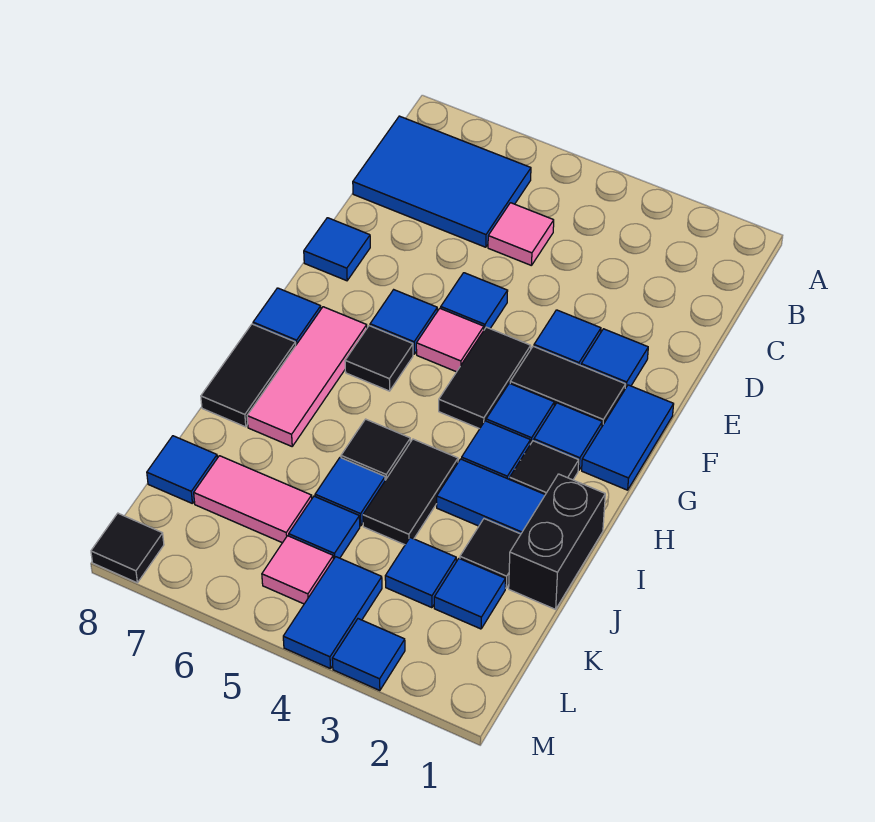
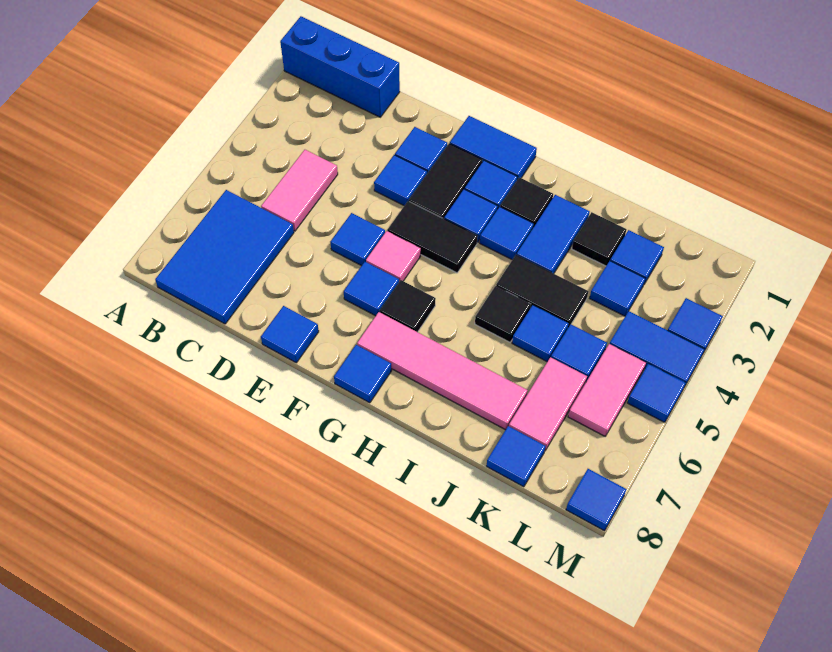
none -> blue brick A1:C1 level 1
pink tile C5 level 1 -> pink tile C4:C5 level 1
pink tile G7:I7 level 1 -> pink tile G7:J7 level 1
black tile H8:I8 level 1 -> none
black brick I1:J1 level 1 -> none
pink tile L5 level 1 -> pink tile L5:L6 level 1
none -> blue tile M5 level 1
black tile M8 level 1 -> blue tile M8 level 1

